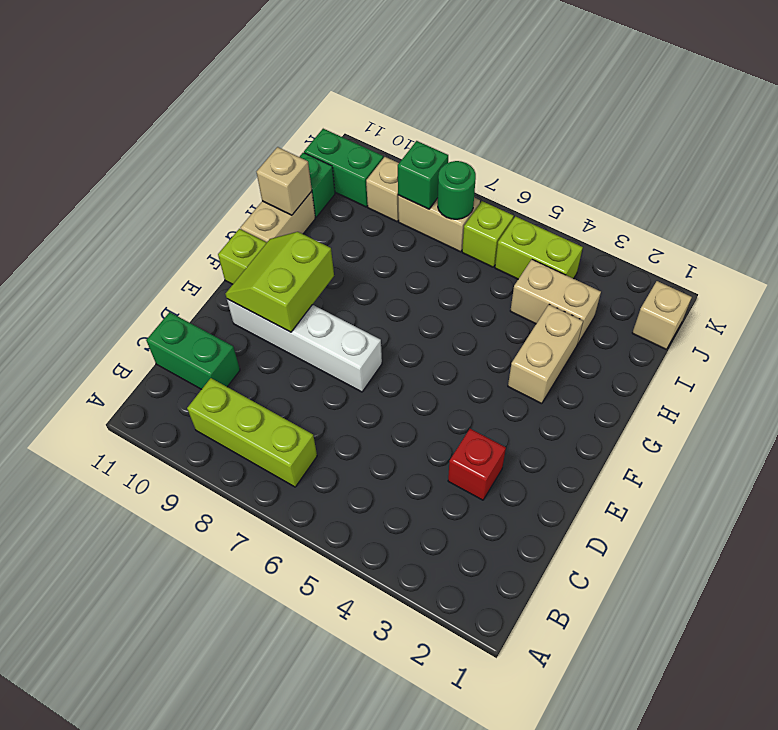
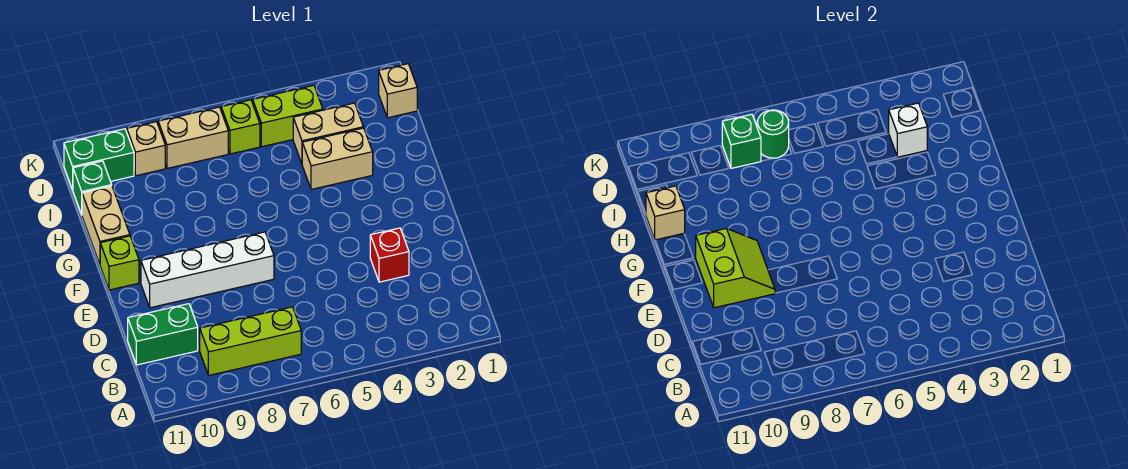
lime slope E9:F10 level 2 top 9 -> lime slope E9:F10 level 2 top 10
tan brick G3:H3 level 1 -> tan brick H3:H4 level 1
none -> white brick I3 level 2

